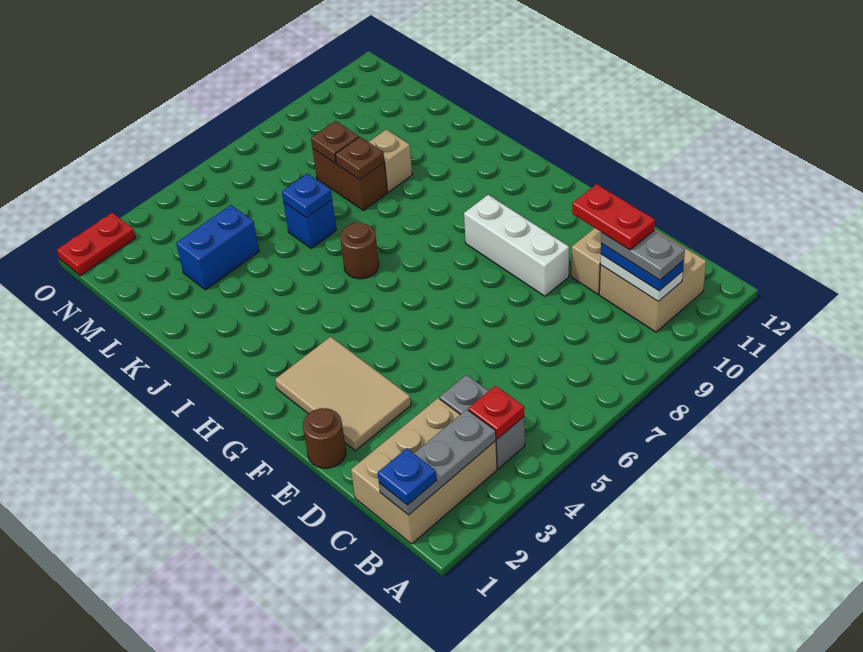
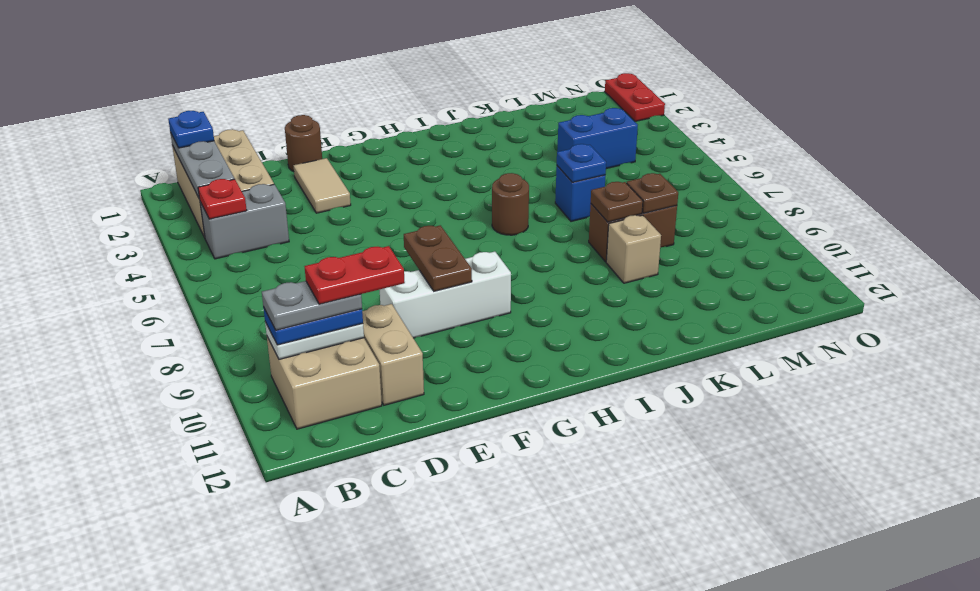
tan tile E2:G3 level 1 -> tan tile E2:E3 level 1
none -> brown plate F8:F9 level 2
blue brick L3:L4 level 1 -> blue brick L4:M4 level 1

